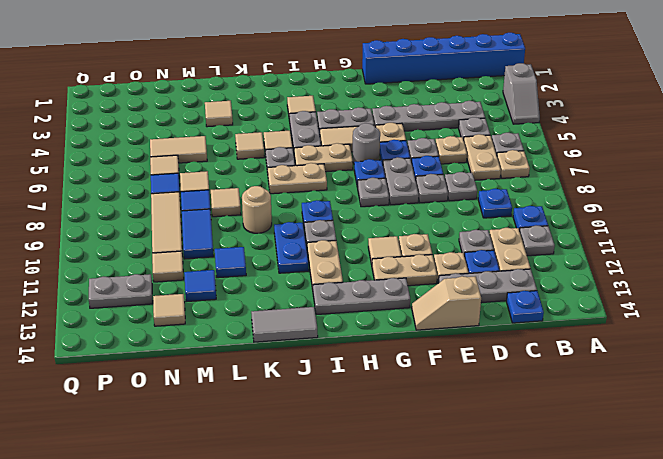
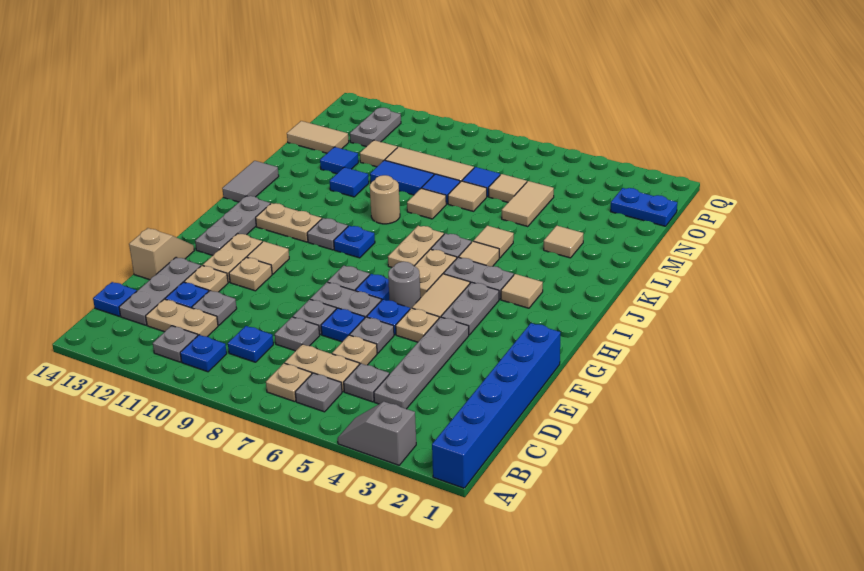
blue plate J10:J11 level 1 -> blue plate O1:O2 level 1
tan tile N13 level 1 -> tan tile N13:N14 level 1

